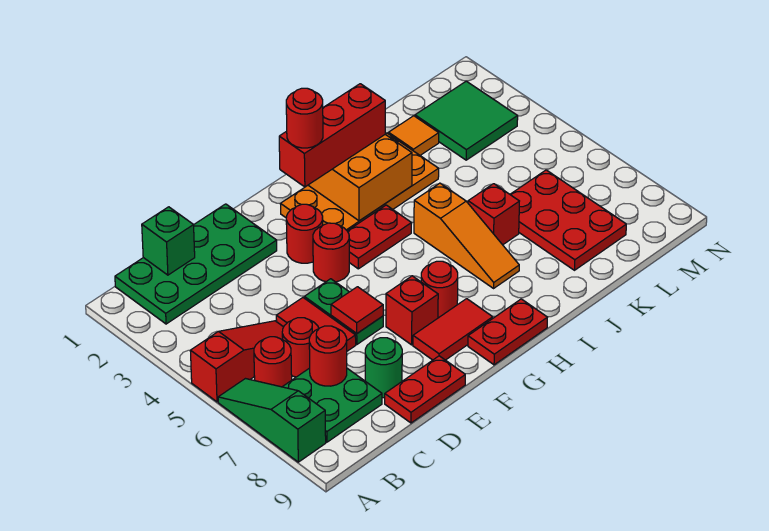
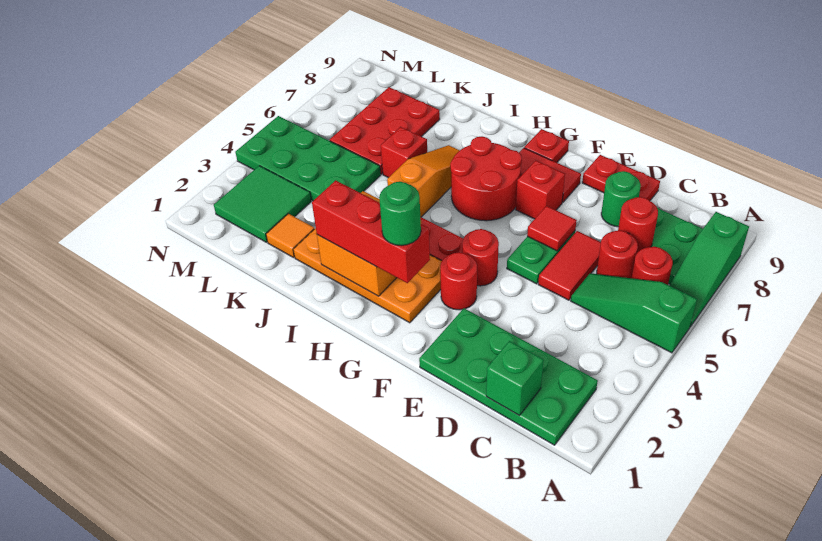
red slope A5:C5 level 1 top A -> green slope A5:C5 level 1 top A
red round brick G2 level 4 -> green round brick G2 level 4
red round brick G7 level 1 -> red round brick G6:H7 level 1
red plate G9:H9 level 1 -> red plate G9 level 1
none -> green plate K4:N5 level 1

